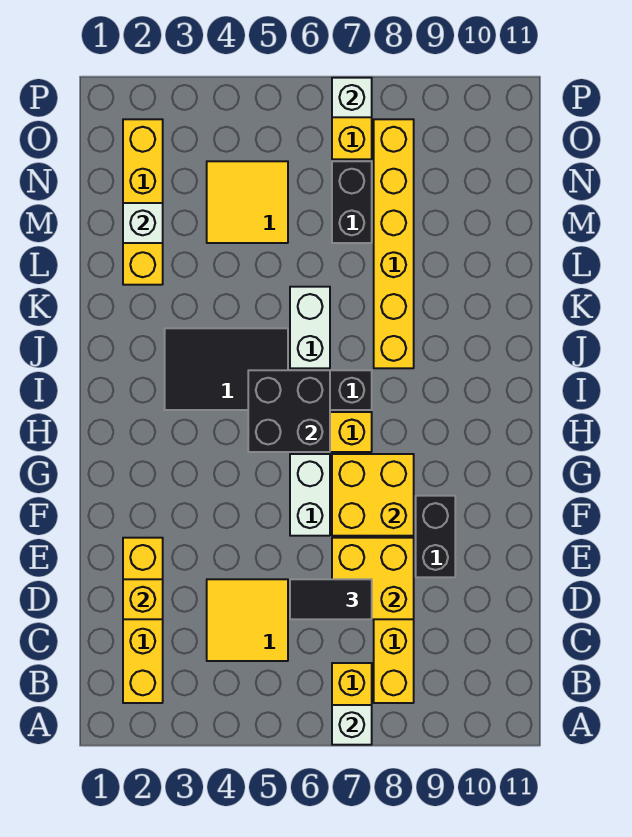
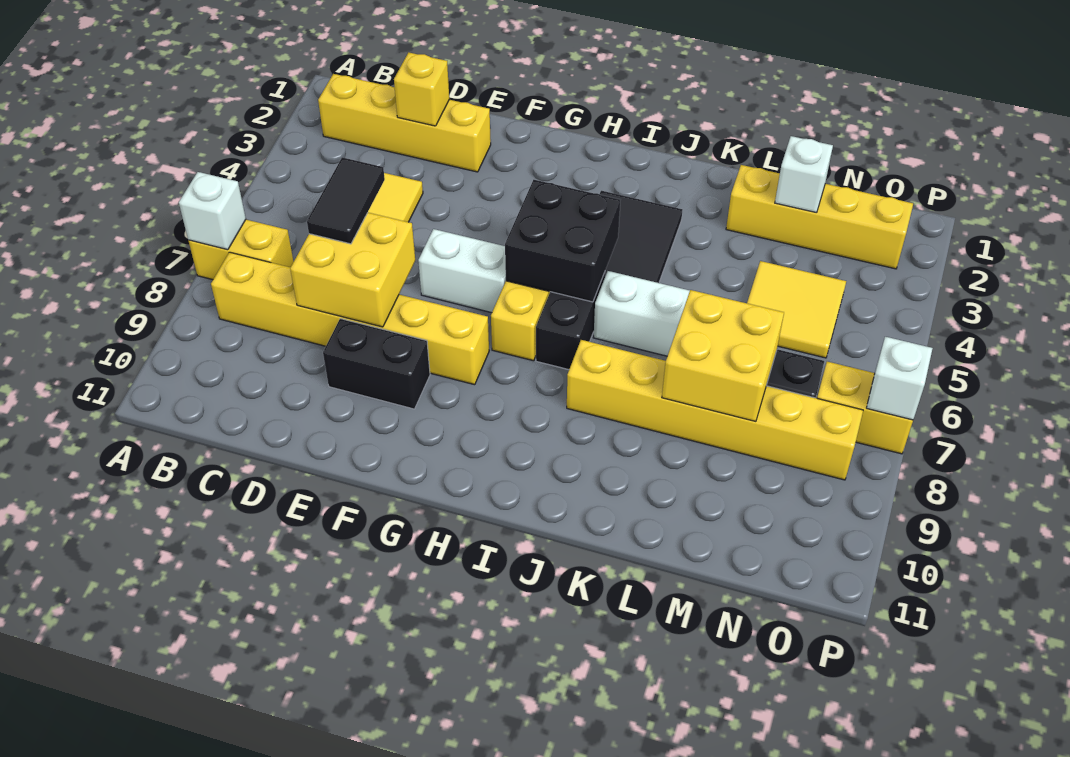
yellow brick F7:G8 level 2 -> yellow brick L7:M8 level 2

